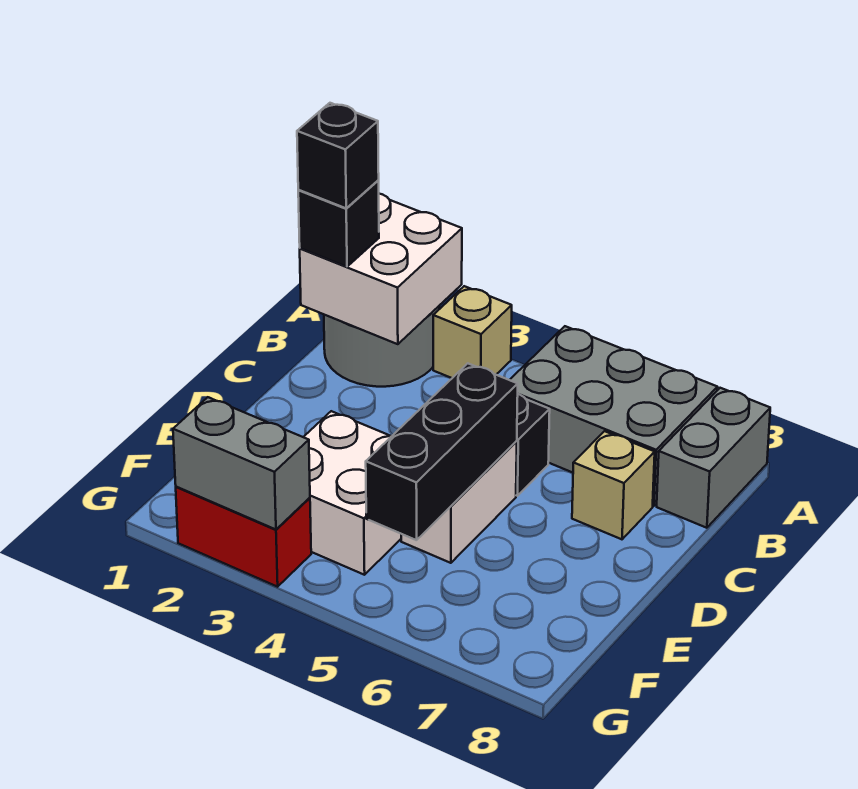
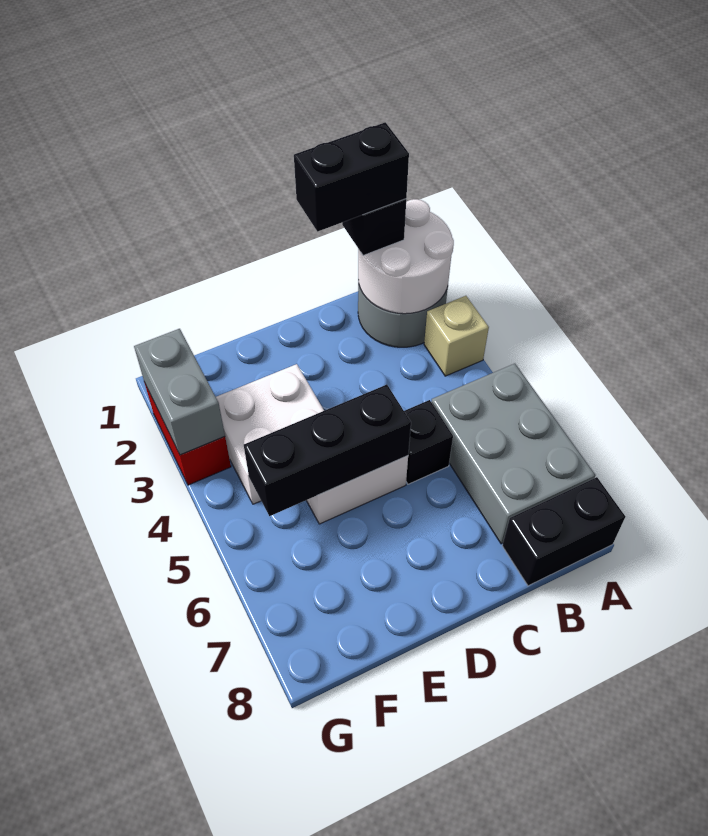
white brick A1:B2 level 2 -> white round brick A1:B2 level 2
grey brick A8:B8 level 1 -> black brick A8:B8 level 1
black brick B1 level 4 -> black brick B1:C1 level 4
tan brick C7 level 1 -> none

